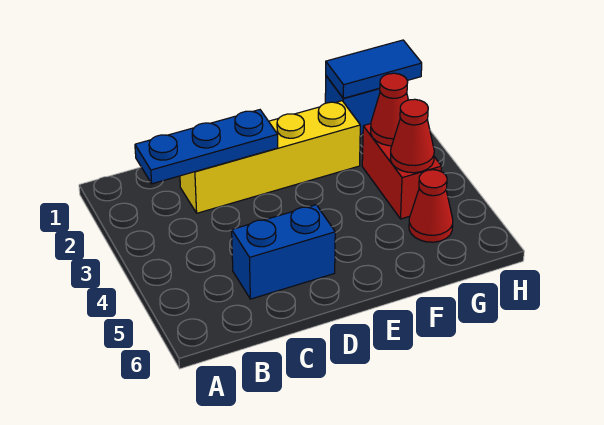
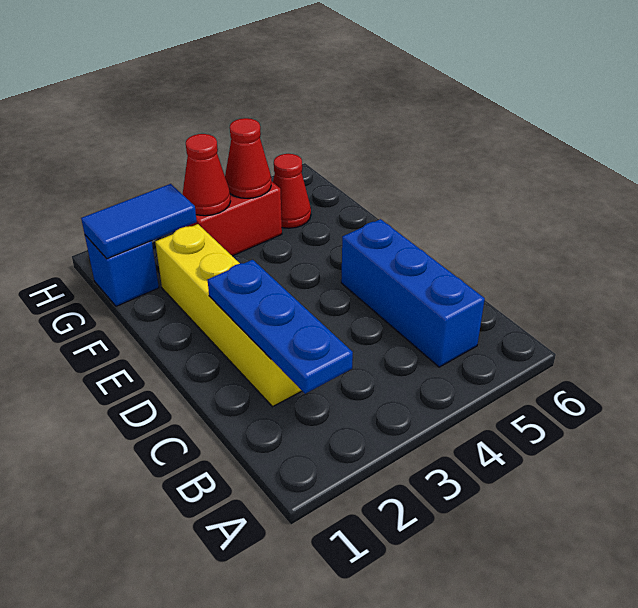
blue brick C5:D5 level 1 -> blue brick B5:D5 level 1
blue tile G1:H1 level 2 -> blue tile G1:G2 level 2

